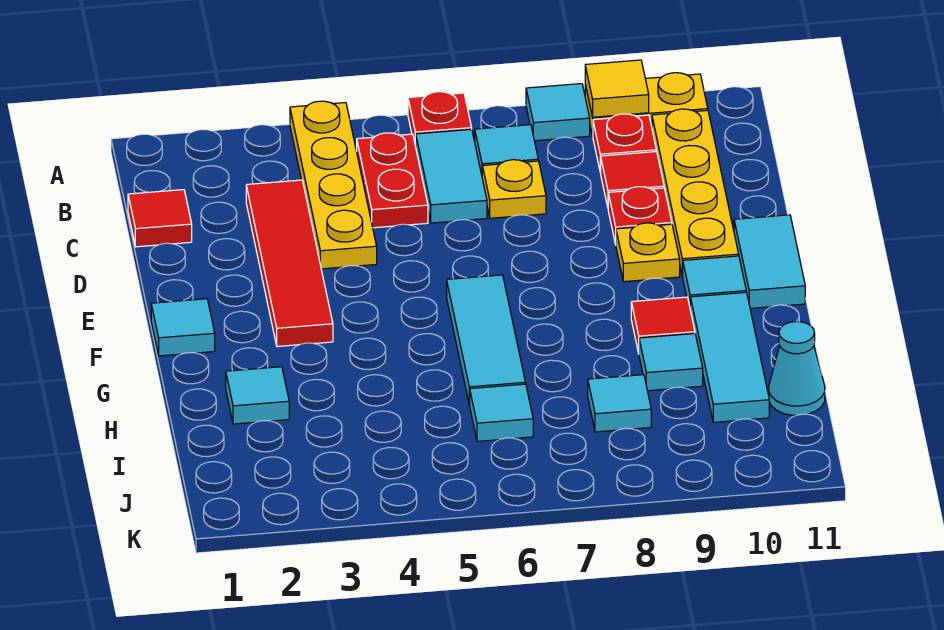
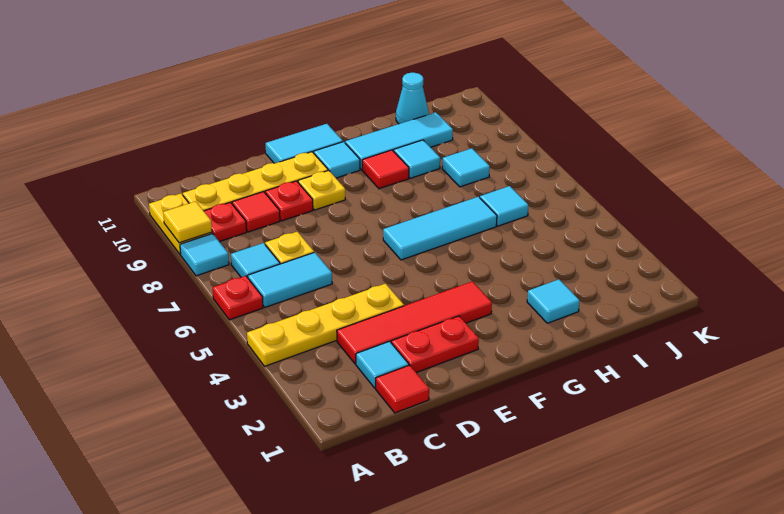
red plate B5:C5 level 1 -> red plate D2:E2 level 1
cyan tile F1 level 1 -> cyan tile C2 level 1

